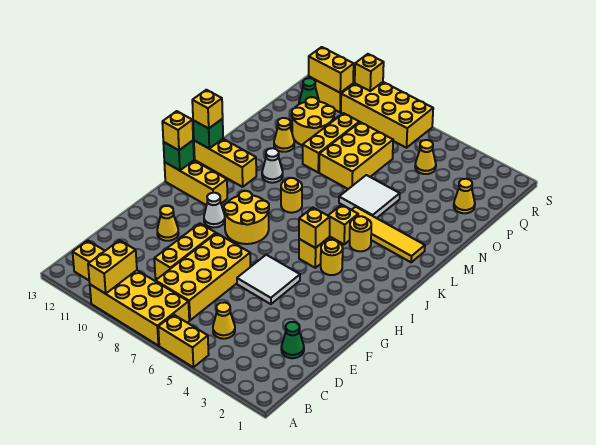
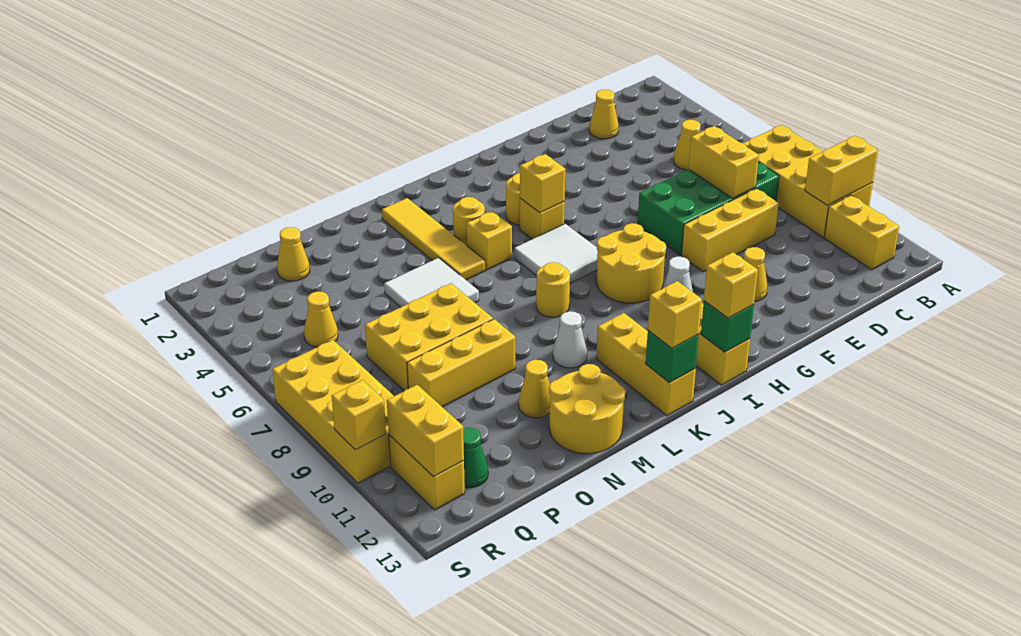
yellow brick A5:A6 level 1 -> yellow brick D7:D8 level 2
yellow brick C7:F8 level 1 -> green brick C7:F8 level 1
green cone D2 level 1 -> yellow cone D2 level 1
white tile F5:G6 level 1 -> white tile I6:J7 level 1
yellow round brick O10:P11 level 1 -> yellow round brick M12:N13 level 1

